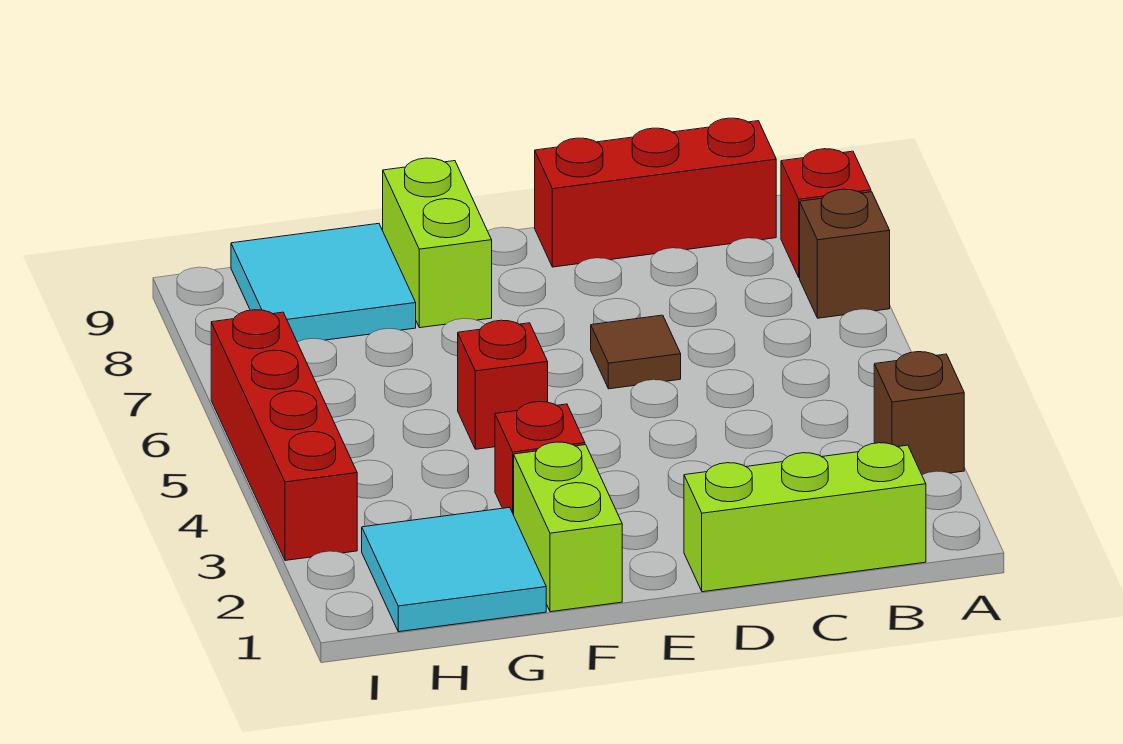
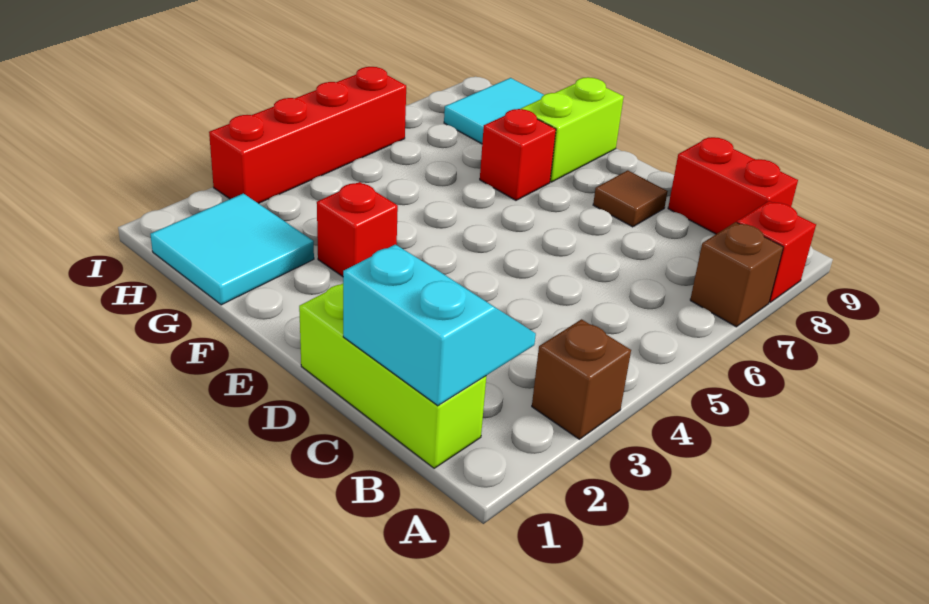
none -> cyan slope B1:C2 level 2 top 1
red brick B9:D9 level 1 -> red brick B9:C9 level 1
brown tile D6 level 1 -> brown tile D8 level 1
lime brick F1:F2 level 1 -> none
red brick F5 level 1 -> red brick F7 level 1

